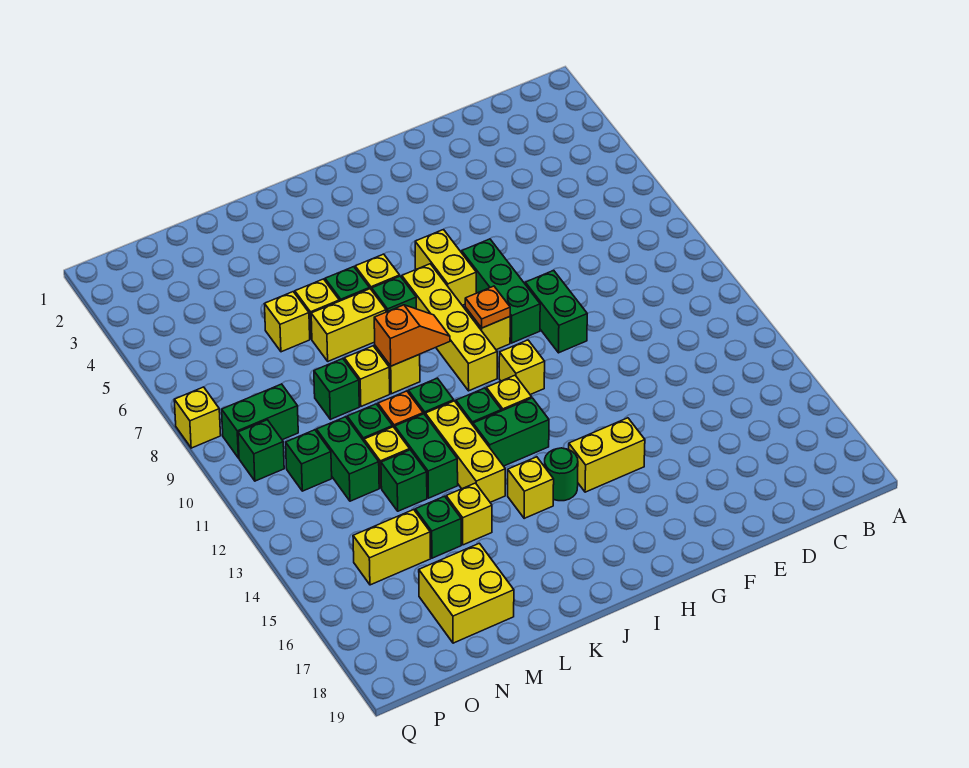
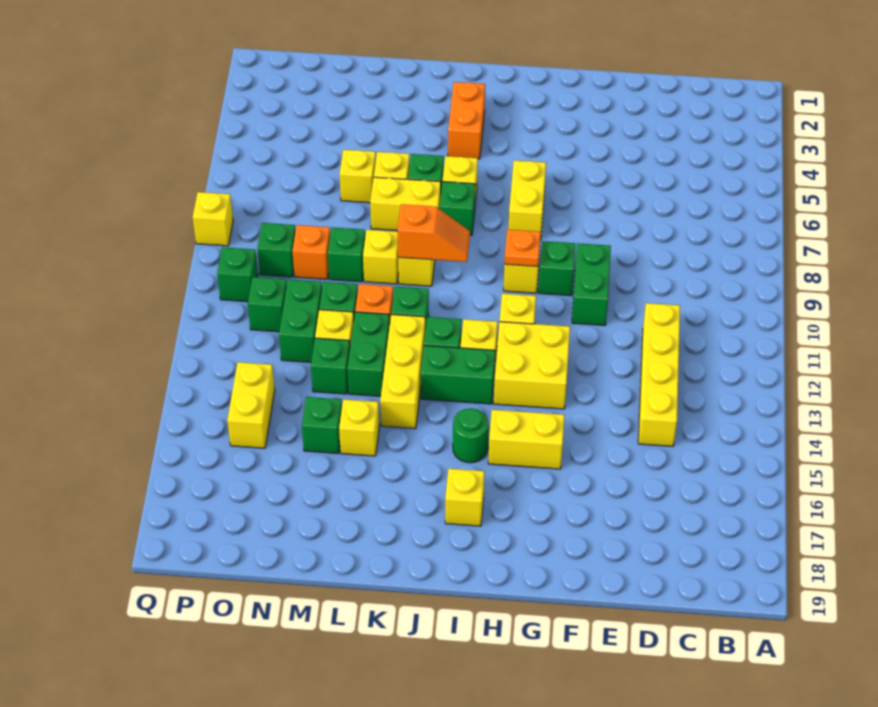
green brick G7:G9 level 1 -> green brick G9 level 1
yellow brick I7:I10 level 1 -> yellow brick D11:D14 level 1
none -> orange brick J3:J4 level 1
yellow brick J15 level 1 -> yellow brick I17 level 1
yellow brick M17:N18 level 1 -> yellow brick G12:H13 level 1
none -> orange brick N9 level 1
yellow brick N15:O15 level 1 -> yellow brick O14:O15 level 1
green brick O9:P9 level 1 -> green brick O9 level 1

